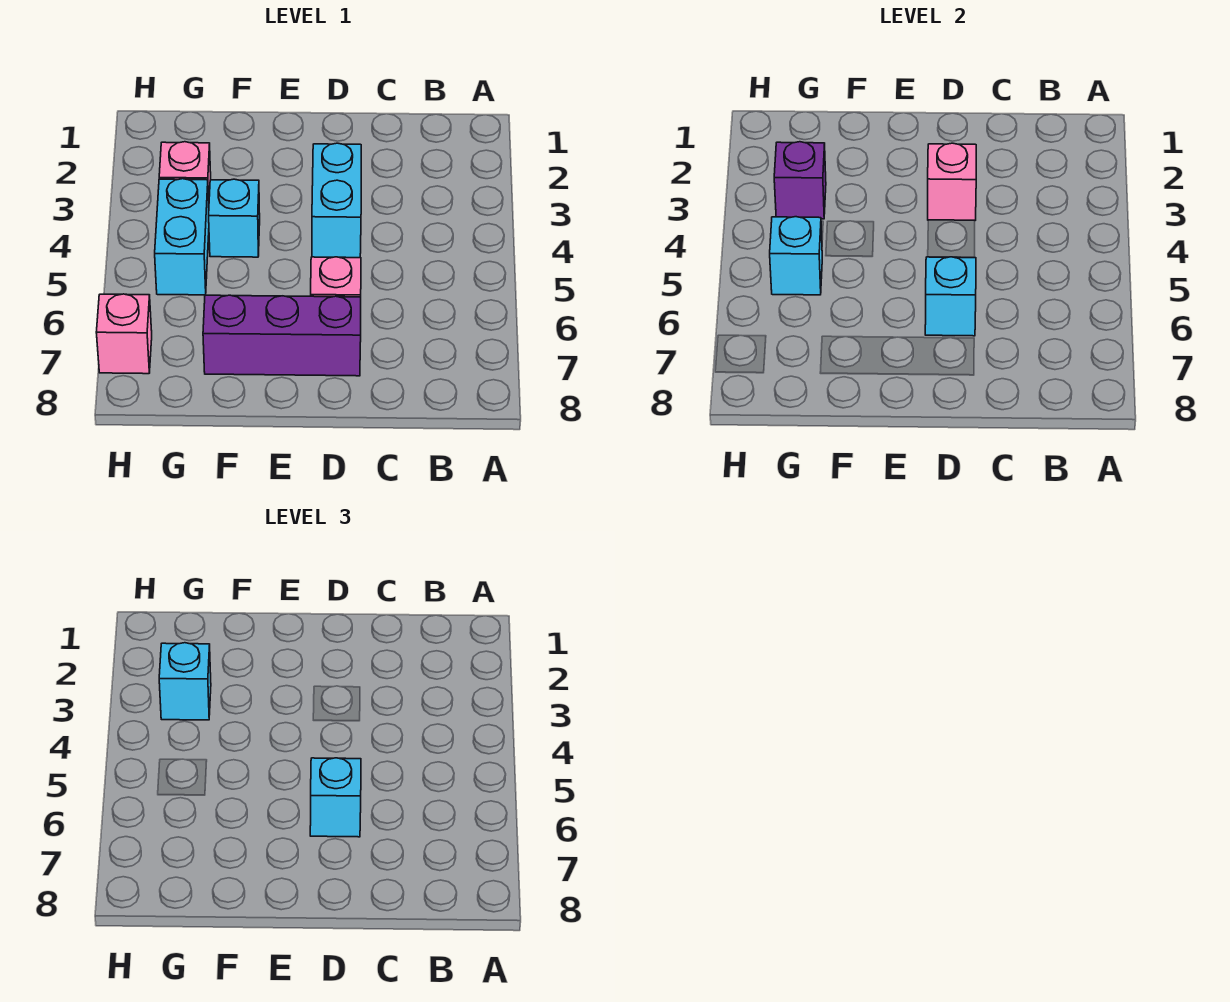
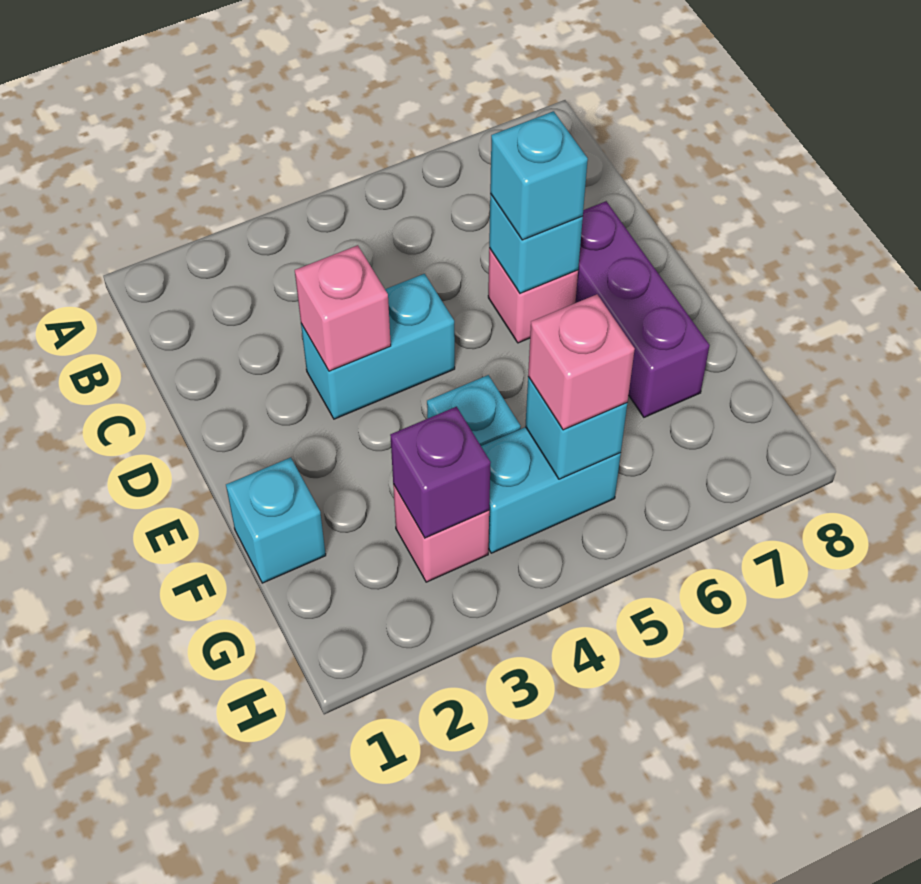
cyan brick G3 level 3 -> cyan brick F1 level 1
pink brick H7 level 1 -> pink brick G5 level 3

